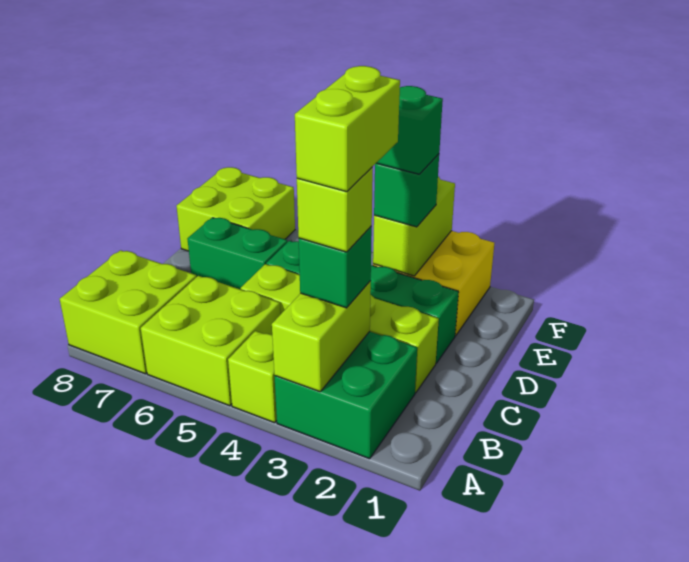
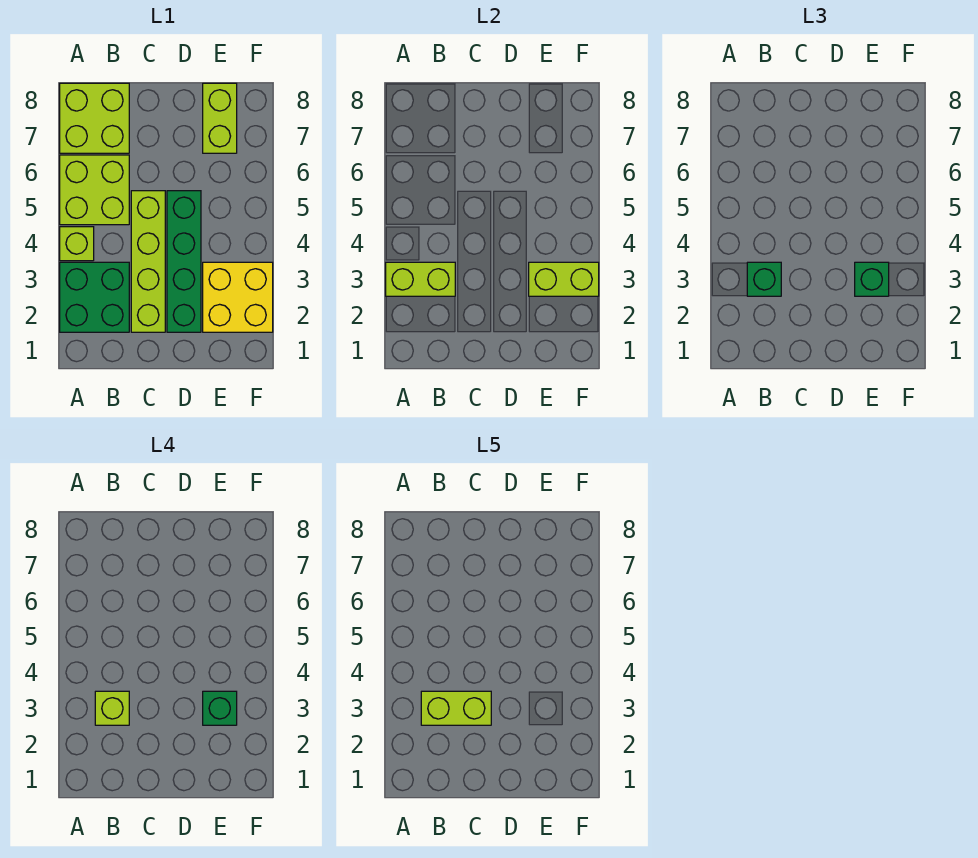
green brick D6:D7 level 1 -> none
lime brick E7:F8 level 1 -> lime brick E7:E8 level 1

